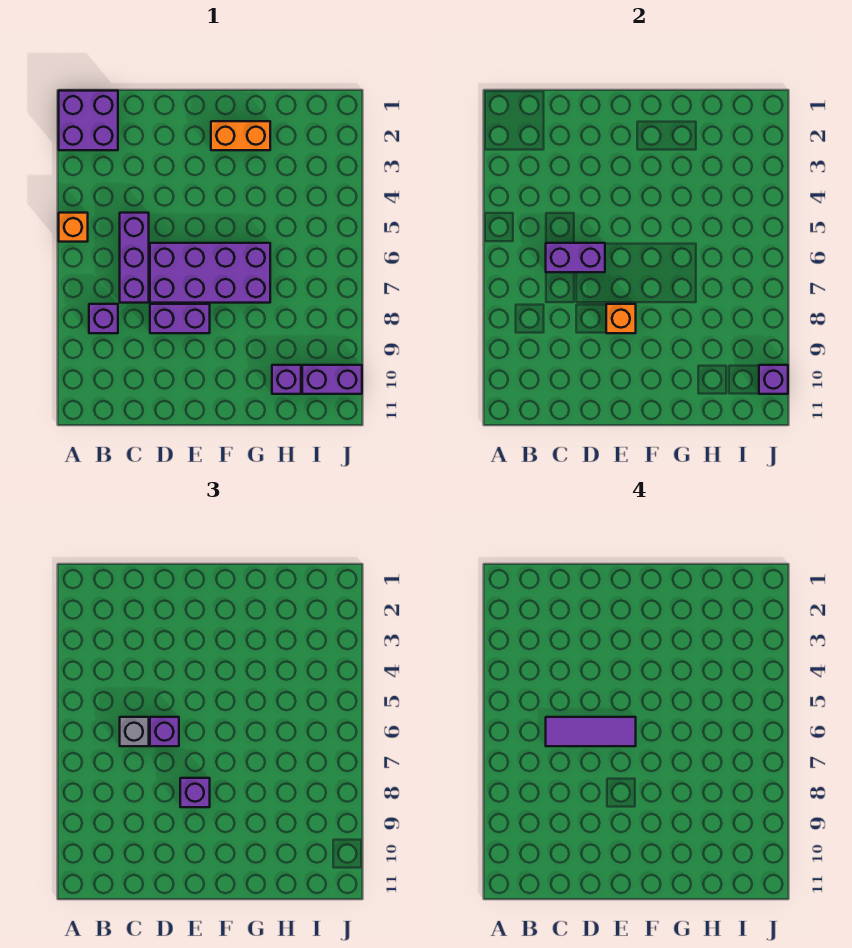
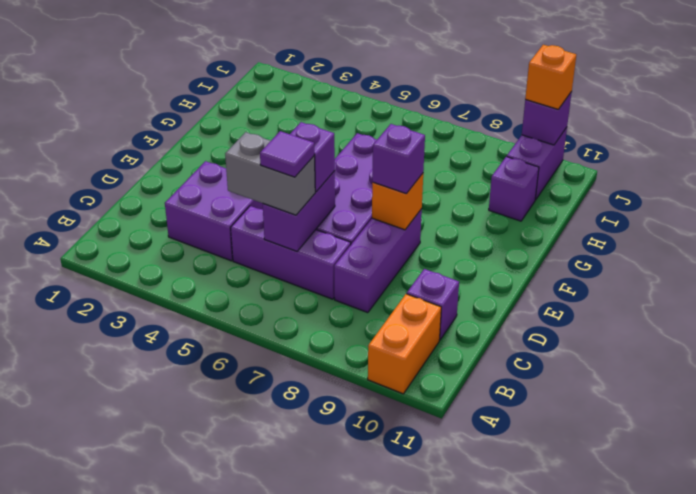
purple brick A1:B2 level 1 -> purple brick C3:D4 level 1
orange brick A5 level 1 -> orange brick J10 level 3
purple brick B8 level 1 -> purple brick C10 level 1
grey brick C6 level 3 -> grey brick C5:C6 level 3
purple tile C6:E6 level 4 -> purple tile C6 level 4
purple brick D8:E8 level 1 -> purple brick C8:E8 level 1
orange brick F2:G2 level 1 -> orange brick A10:B10 level 1

